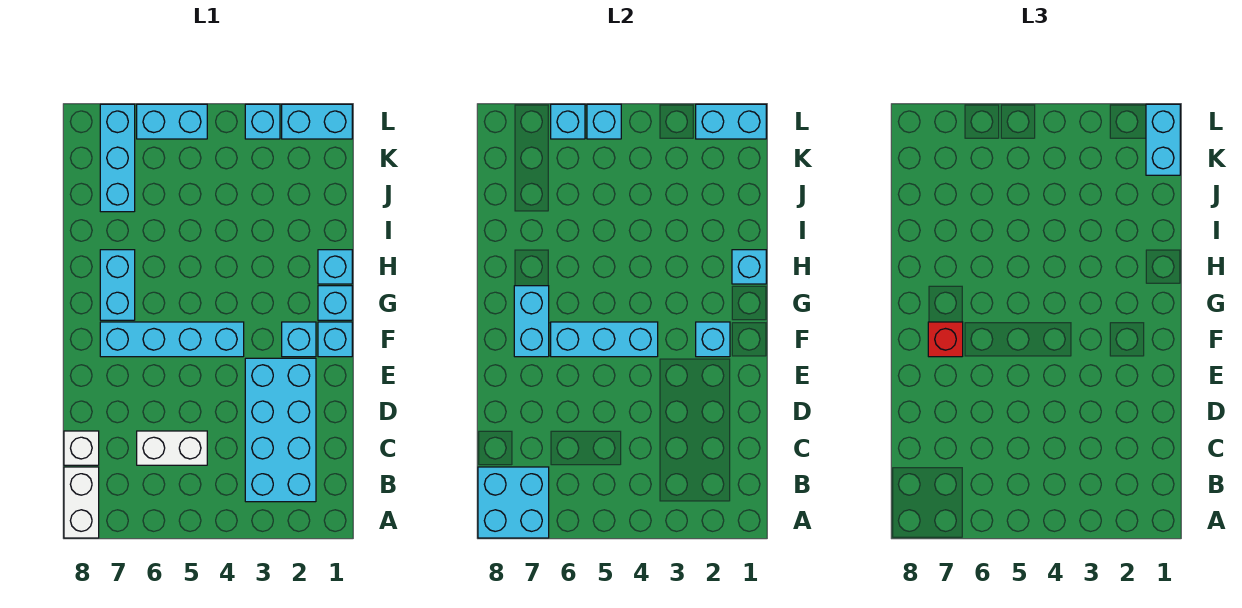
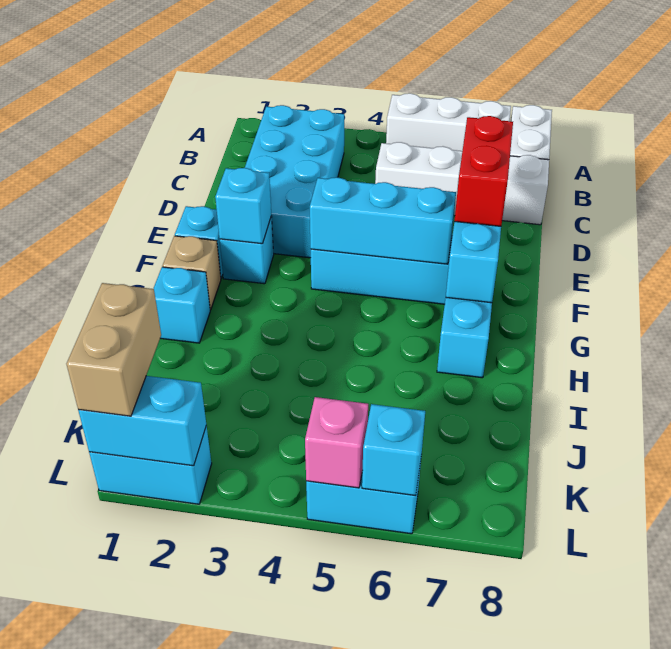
none -> white brick A5:A7 level 1
cyan brick A7:B8 level 2 -> none
red brick F7 level 3 -> red brick E7:F7 level 3
cyan brick G1 level 1 -> tan brick G1 level 1
cyan brick H1 level 2 -> none
cyan brick J7:L7 level 1 -> none
cyan brick K1:L1 level 3 -> tan brick K1:L1 level 3
cyan brick L3 level 1 -> none
cyan brick L5 level 2 -> pink brick L5 level 2

